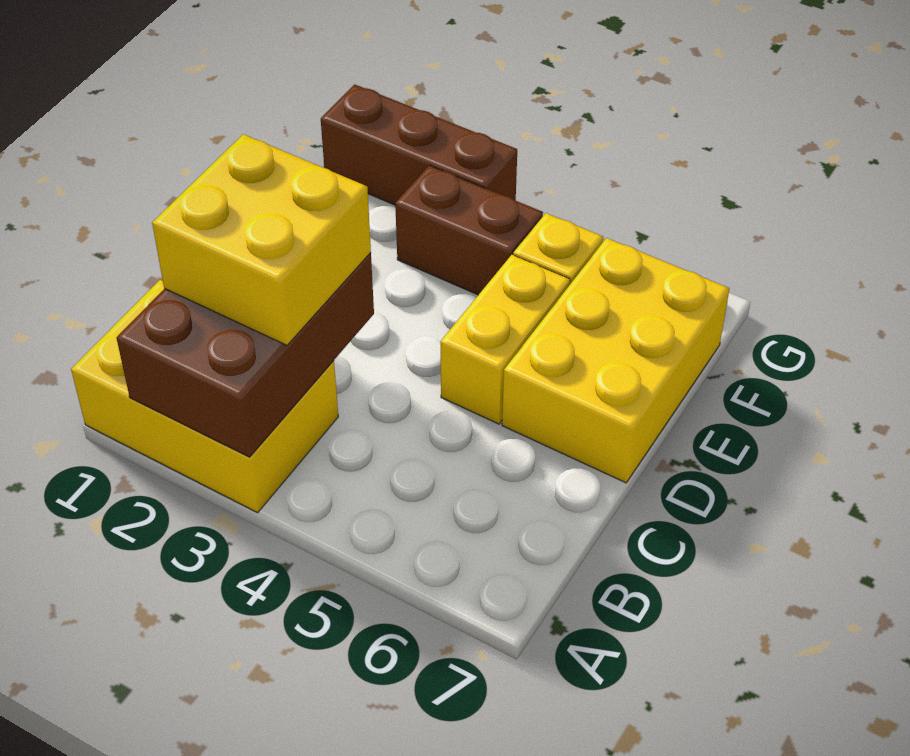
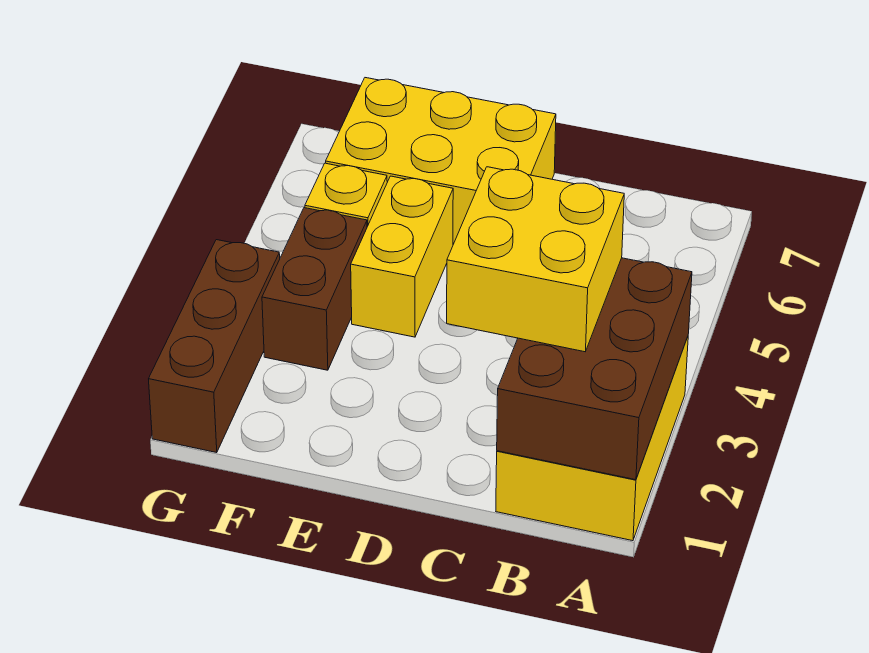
brown brick A2:C3 level 2 -> brown brick A1:B3 level 2
yellow brick D5:E5 level 1 -> yellow brick E4:E5 level 1

